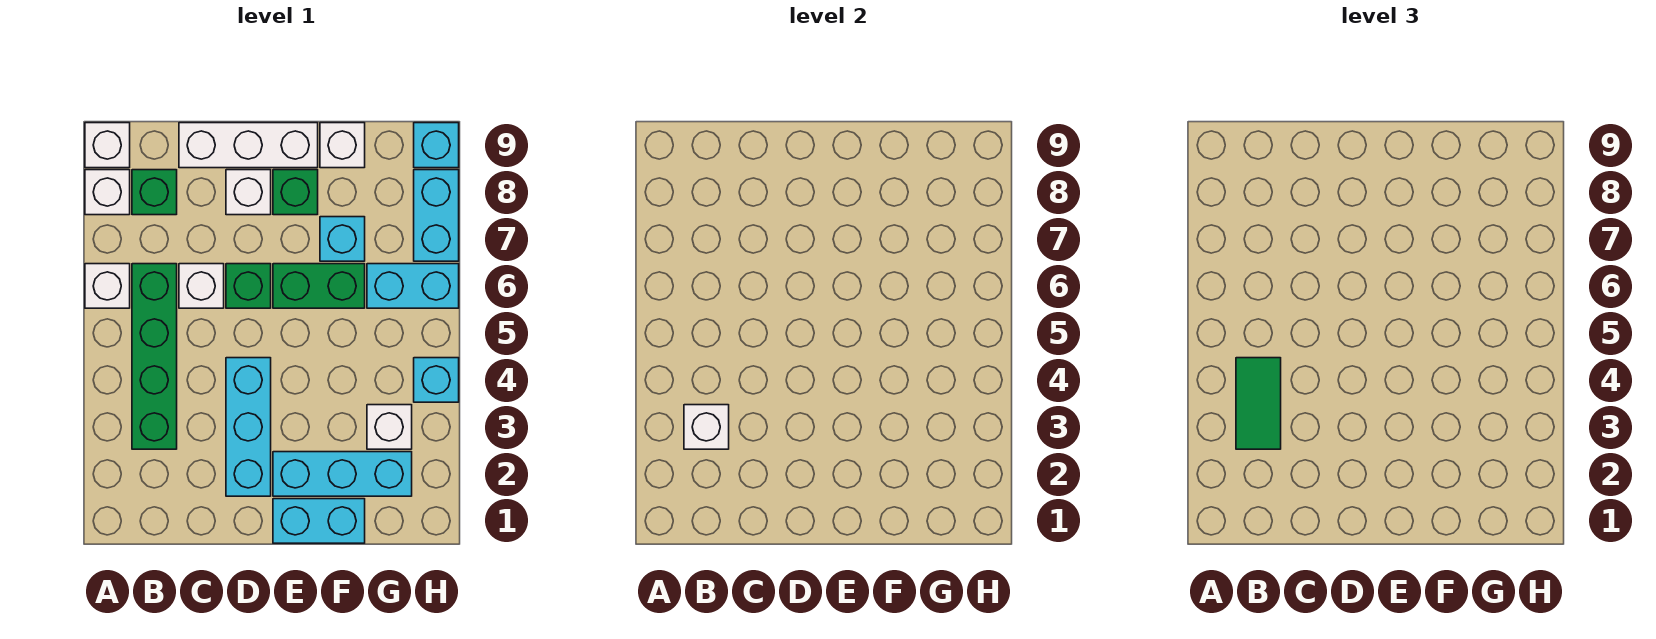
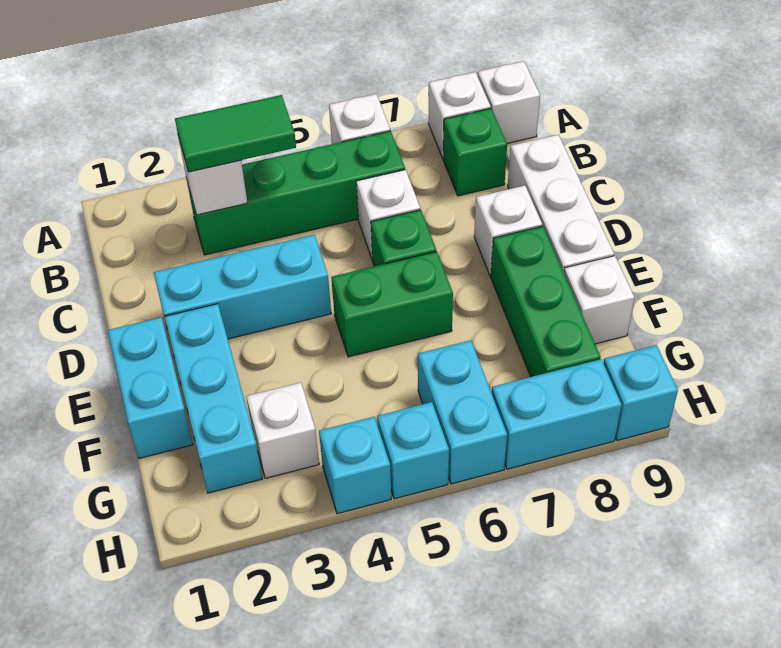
green brick E6:F6 level 1 -> green brick E5:E6 level 1
green brick E8 level 1 -> green brick E8:G8 level 1
cyan brick F7 level 1 -> cyan brick H5 level 1

